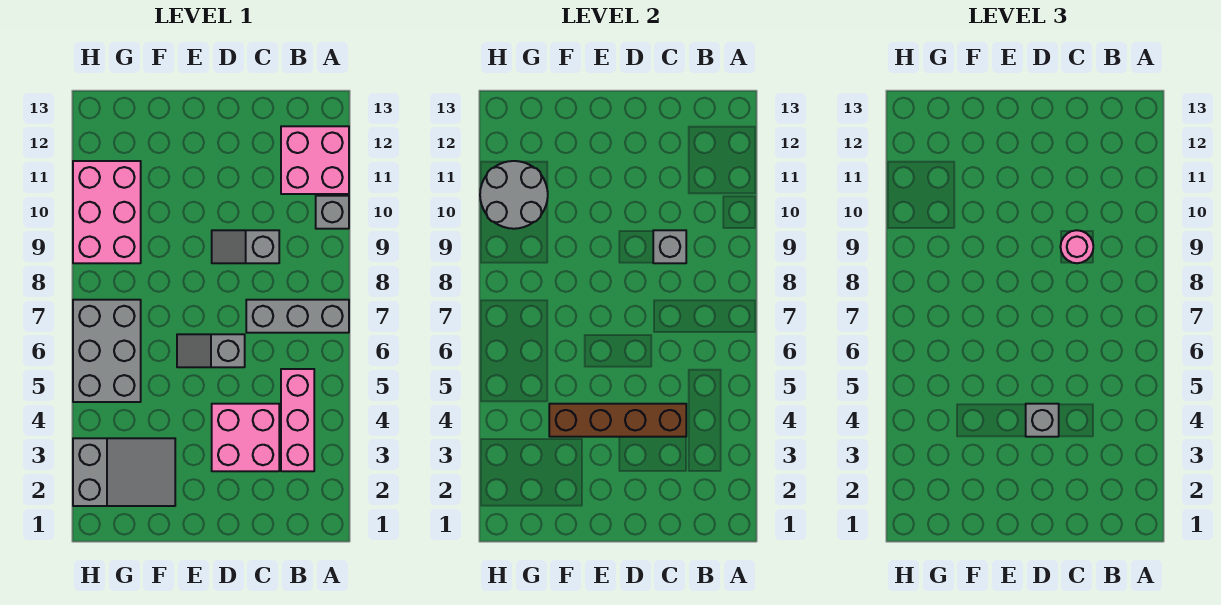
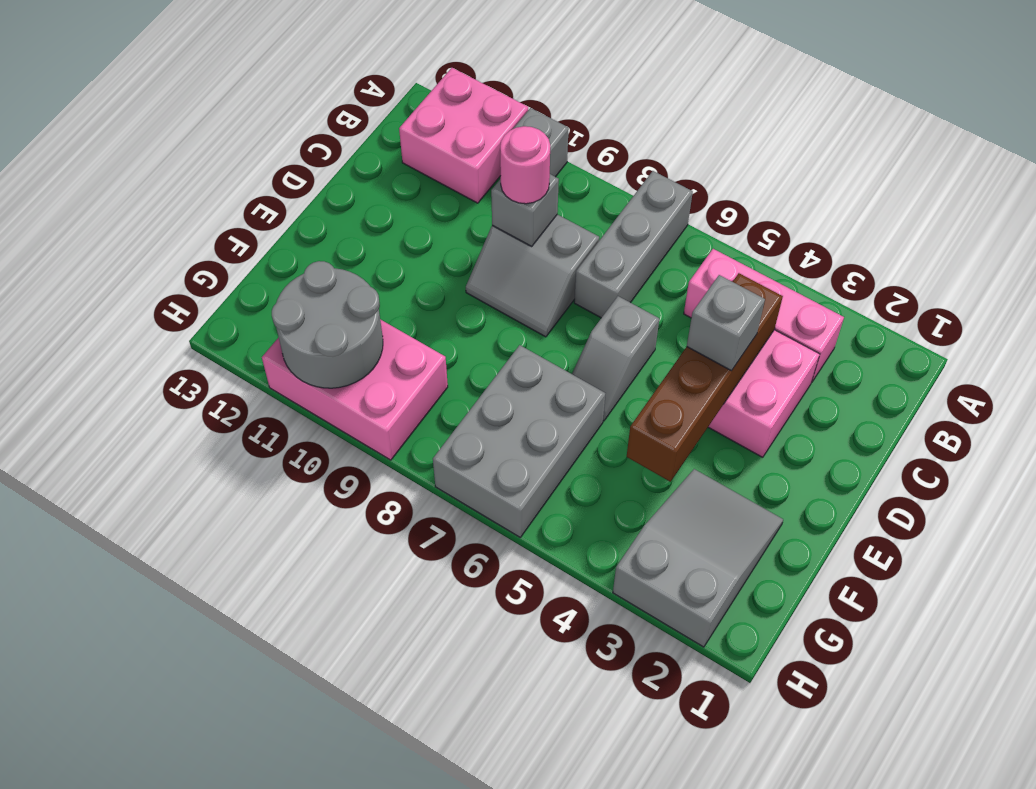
grey slope C9:D9 level 1 top C -> grey slope C8:D9 level 1 top C
grey brick G5:H7 level 1 -> grey brick F6:H7 level 1

